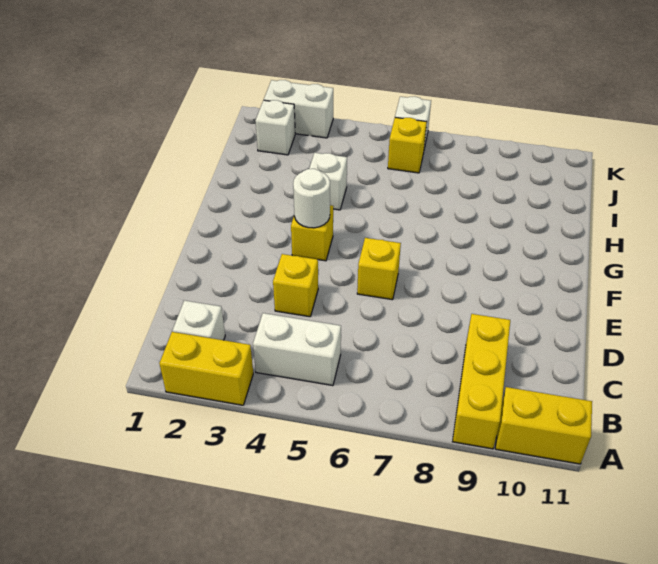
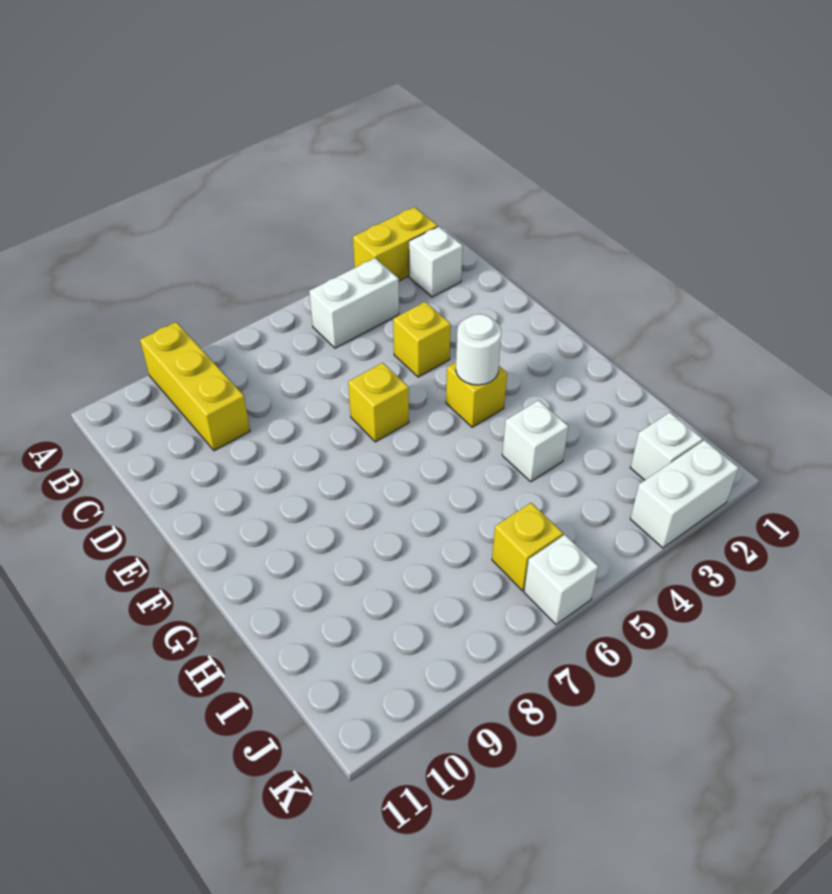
yellow brick A10:A11 level 1 -> none

